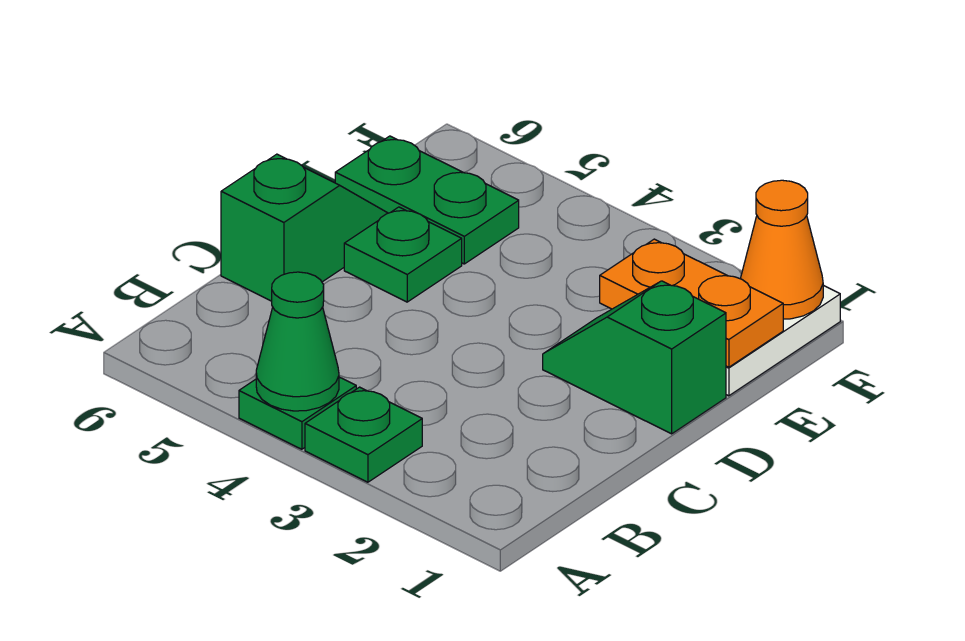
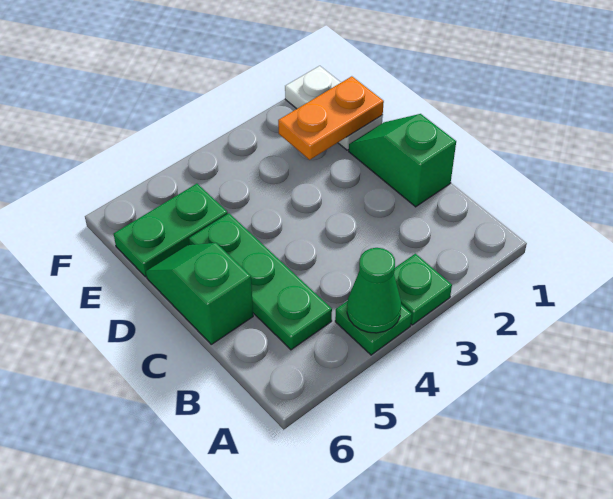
green slope D1:D2 level 1 top 1 -> green slope C1:D1 level 1 top C
green plate D5 level 1 -> green plate B5:D5 level 1
orange cone F1 level 2 -> none

